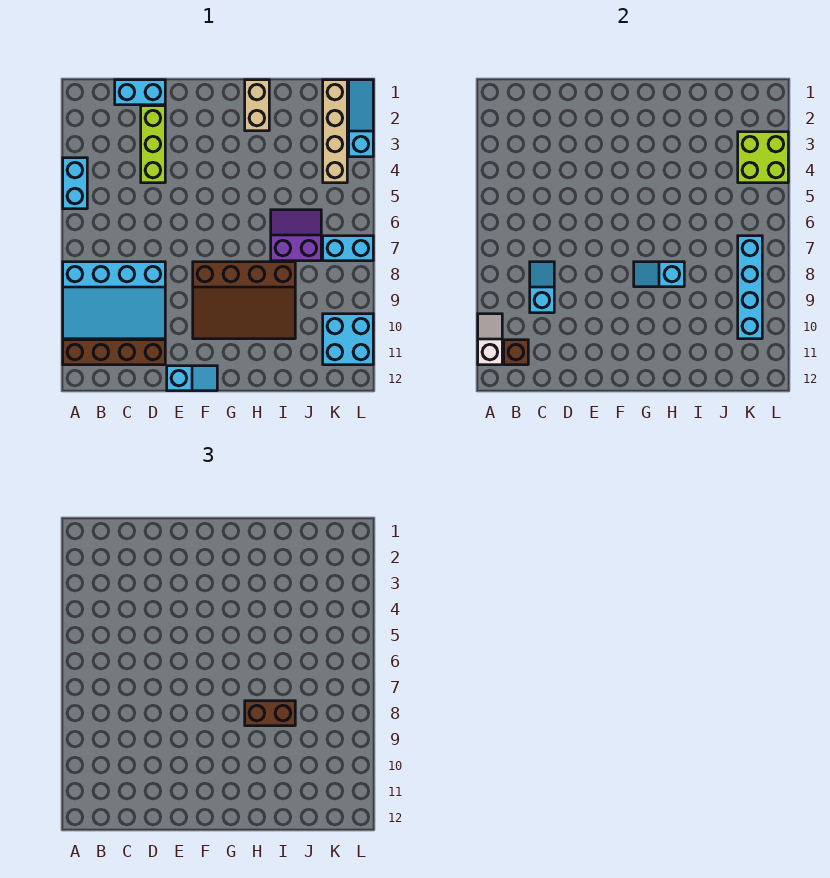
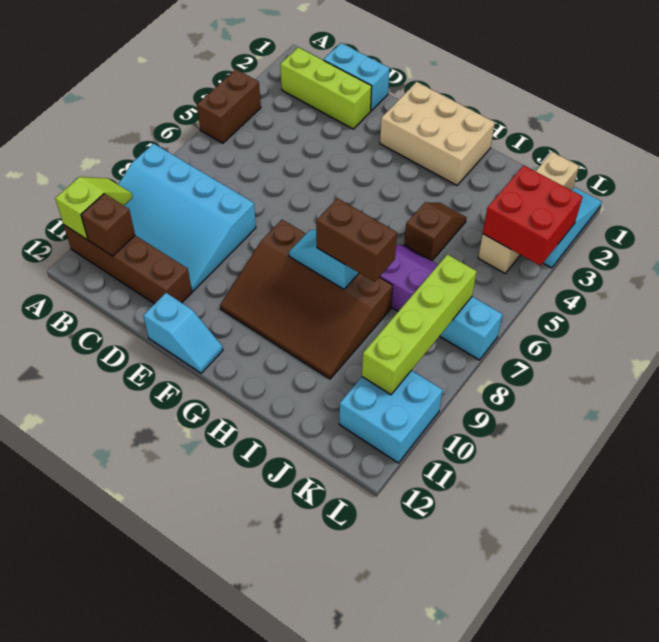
cyan brick A4:A5 level 1 -> brown brick A4:A5 level 1
white slope A10:A11 level 2 top 11 -> lime slope A10:A11 level 2 top 11
cyan slope C8:C9 level 2 top 9 -> none
lime brick D2:D4 level 1 -> lime brick B2:D2 level 1
tan brick H1:H2 level 1 -> tan brick F1:H2 level 1
none -> brown slope I4:I5 level 1 top 5
lime brick K3:L4 level 2 -> red brick K3:L4 level 2
cyan brick K7:K10 level 2 -> lime brick K7:K10 level 2

